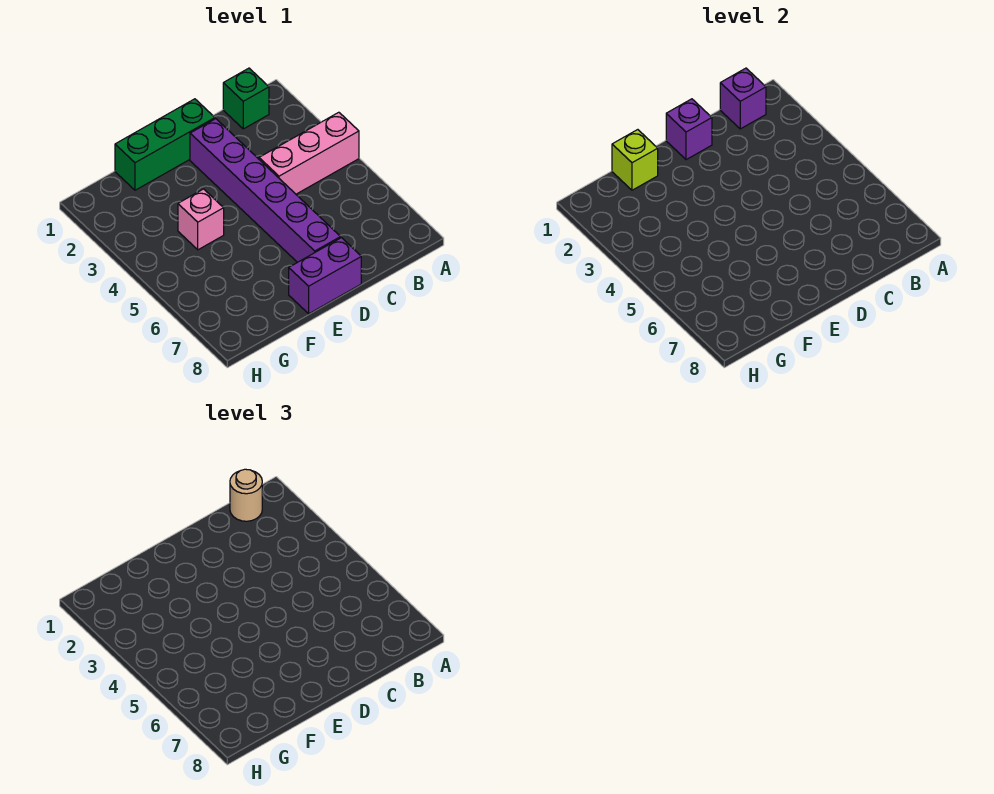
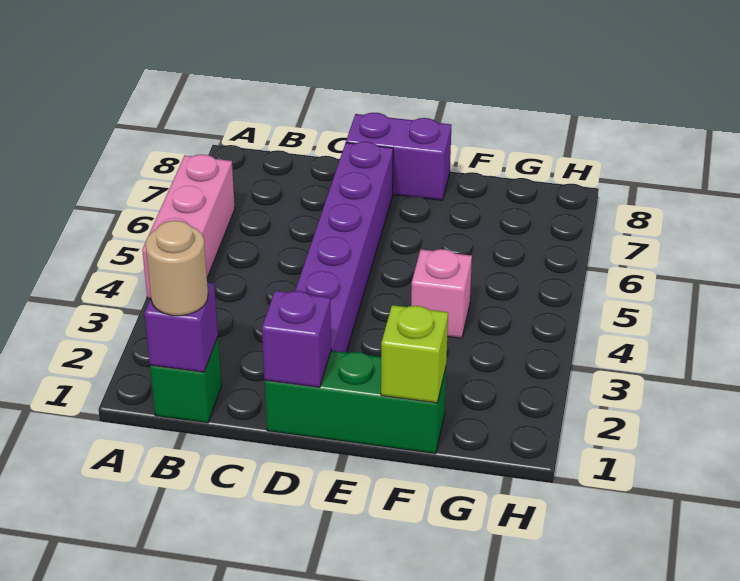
pink brick A4:C4 level 1 -> pink brick A4:A6 level 1

